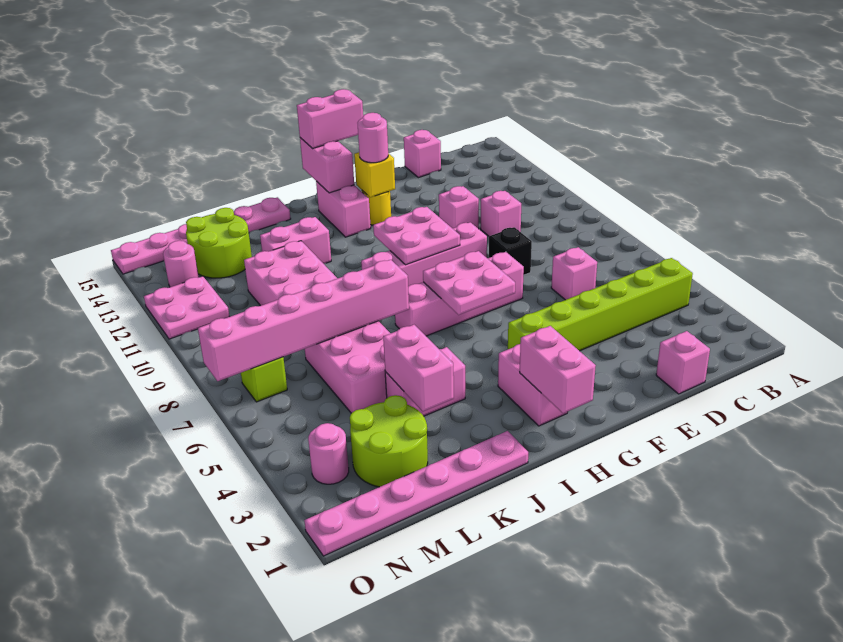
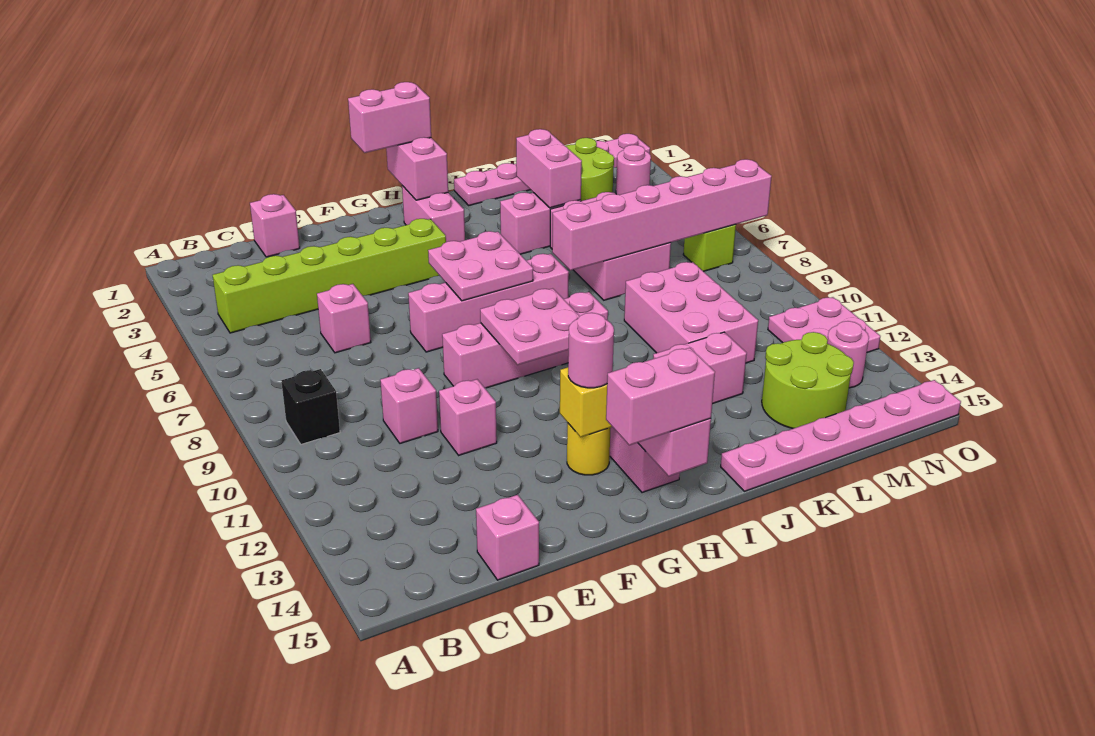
black brick E8 level 1 -> black brick B9 level 1
none -> pink brick G1:H1 level 3

